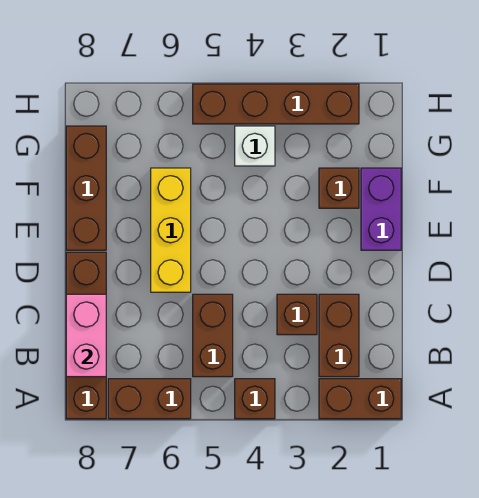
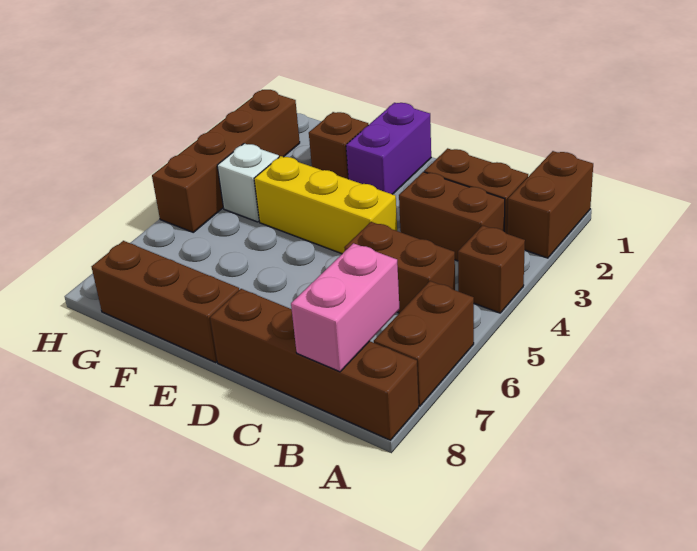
pink brick B8:C8 level 2 -> pink brick B7:B8 level 2
brown brick C3 level 1 -> brown brick B3:C3 level 1
yellow brick D6:F6 level 1 -> yellow brick D4:F4 level 1
purple brick E1:F1 level 1 -> purple brick E1:E2 level 1

